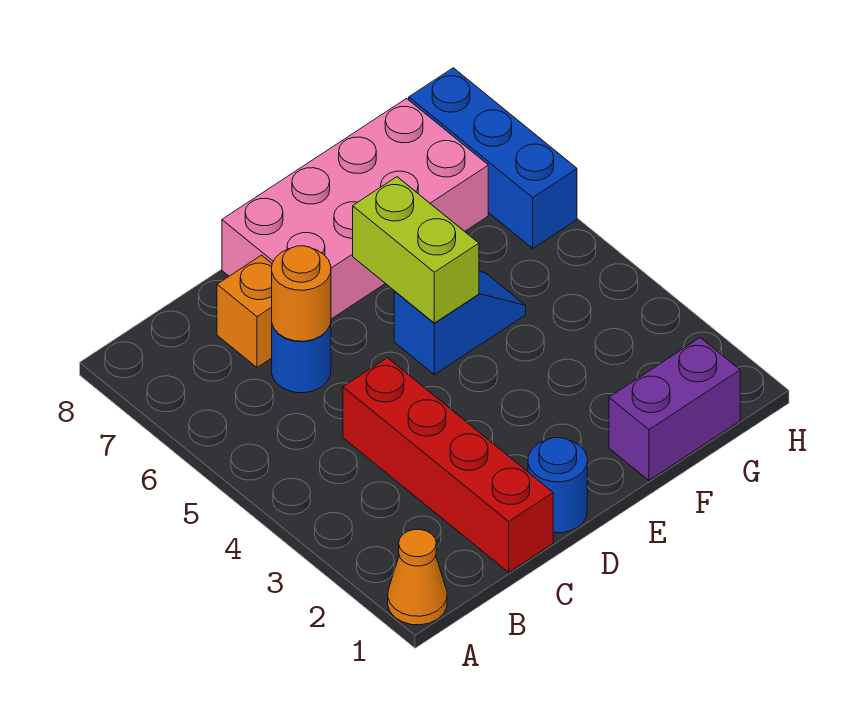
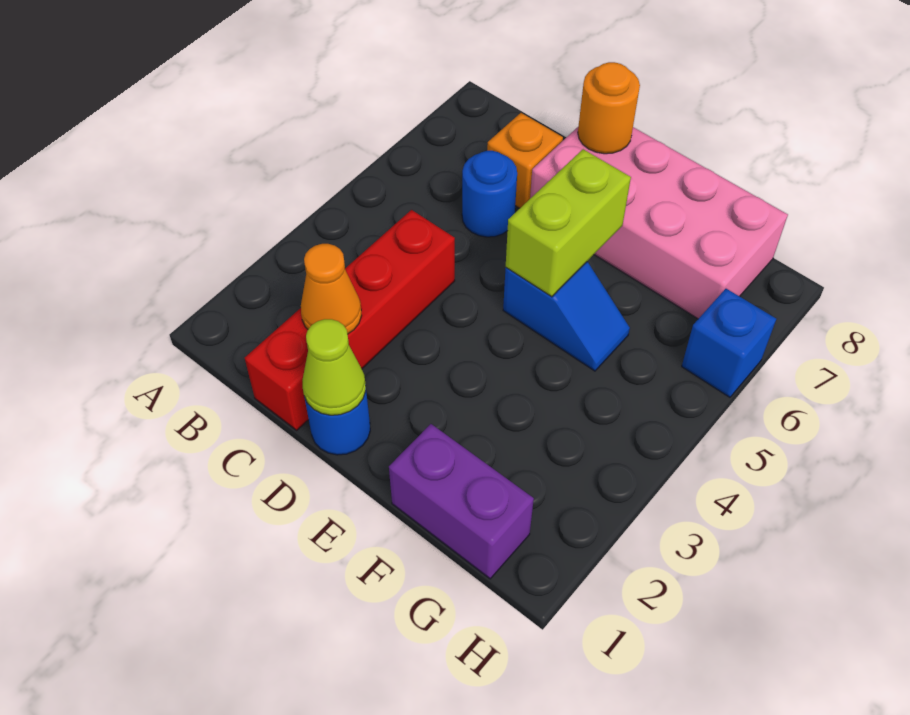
orange cone A1 level 1 -> orange cone C2 level 2
orange round brick C6 level 2 -> orange round brick D8 level 2
none -> lime cone D1 level 2
blue brick H6:H8 level 1 -> blue brick H6 level 1

